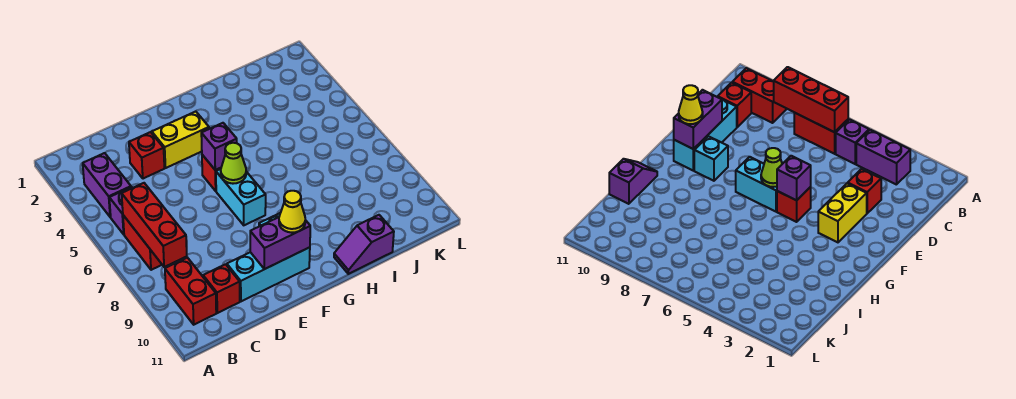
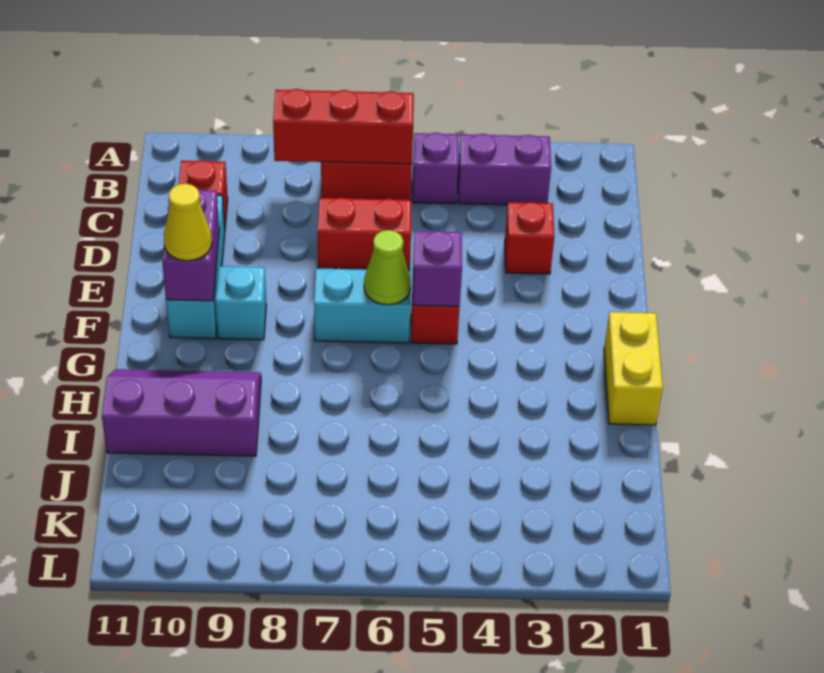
red brick B9:B10 level 1 -> red brick D6:D7 level 1
yellow brick E3:F3 level 1 -> yellow brick G1:H1 level 1
purple slope H11:I11 level 1 top I -> purple slope H9:I11 level 1 top I

